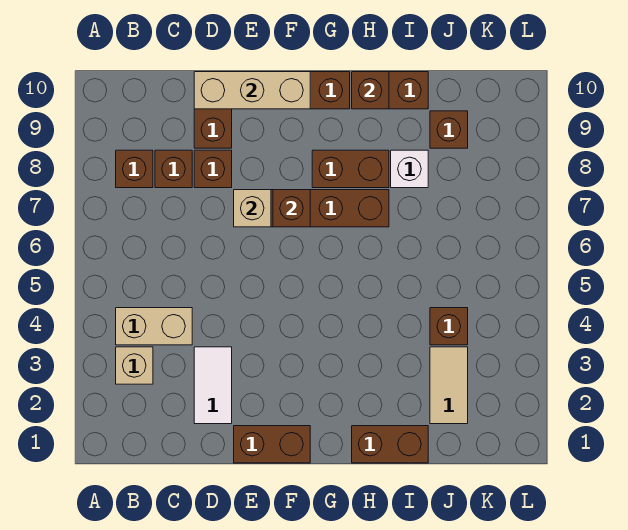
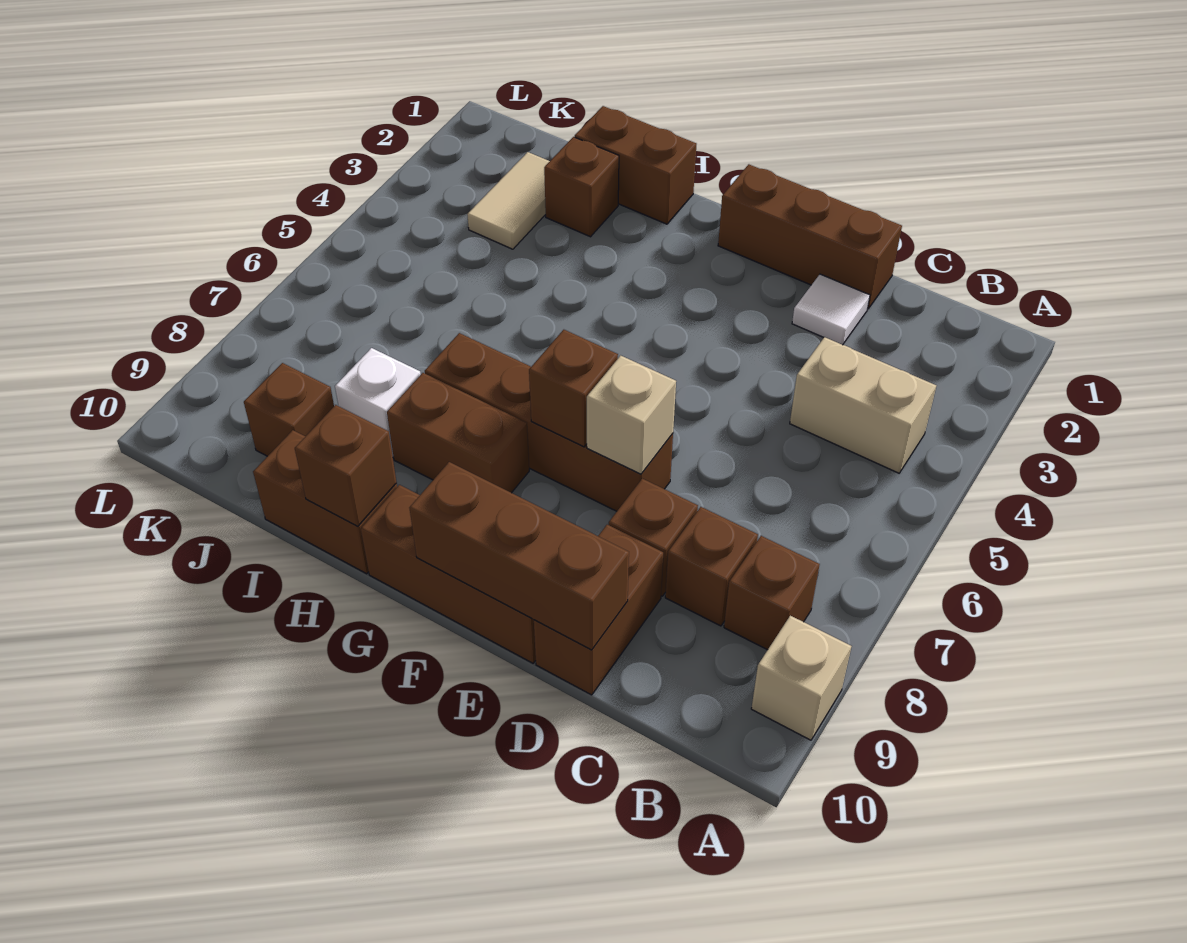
tan brick B3 level 1 -> tan brick A9 level 1
white tile D2:D3 level 1 -> white tile D2 level 1
tan brick D10:F10 level 2 -> brown brick D10:F10 level 2
brown brick E1:F1 level 1 -> brown brick D1:F1 level 1
brown brick J4 level 1 -> brown brick I2 level 1

